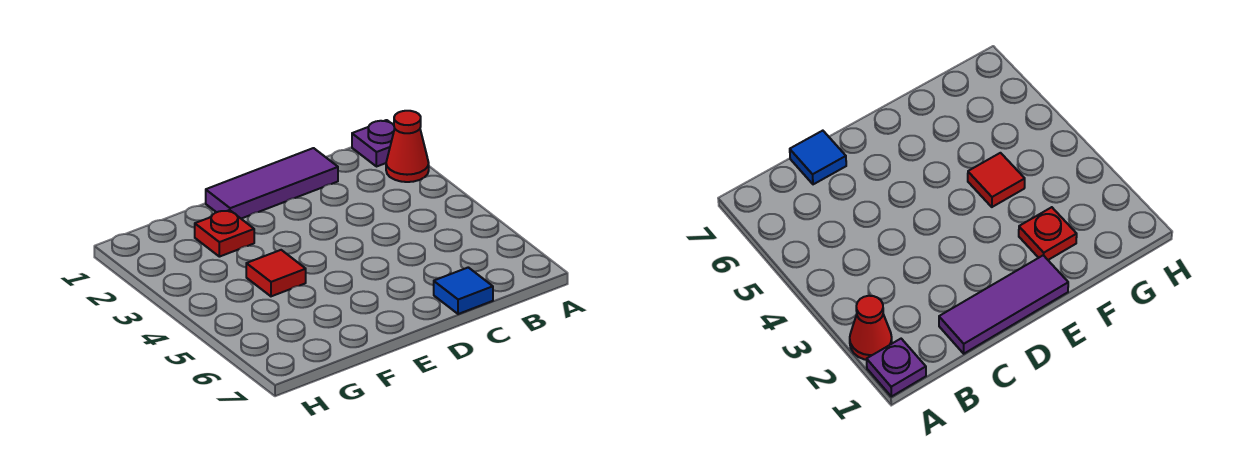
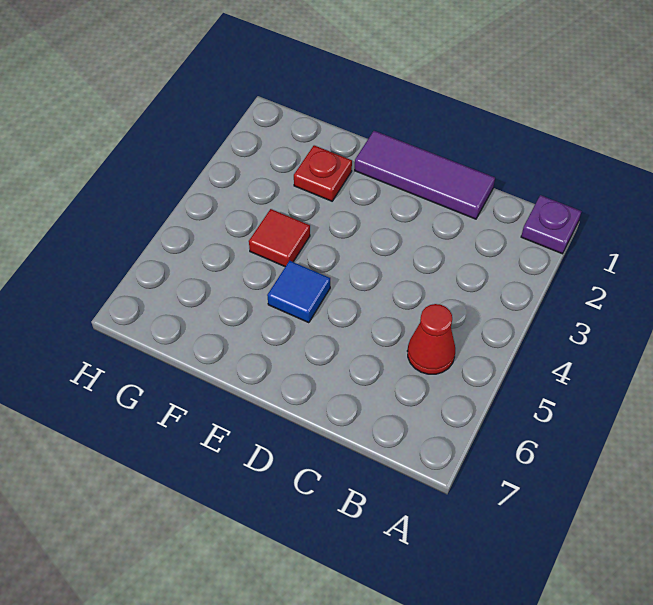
red cone A2 level 1 -> red cone B5 level 1
blue tile C7 level 1 -> blue tile E5 level 1

